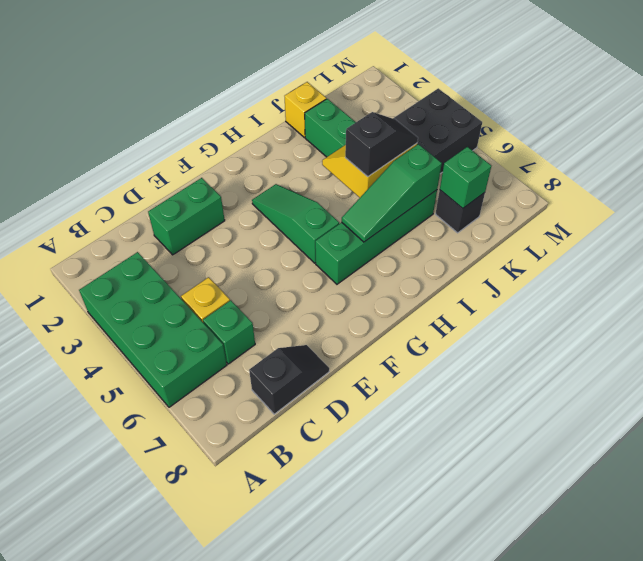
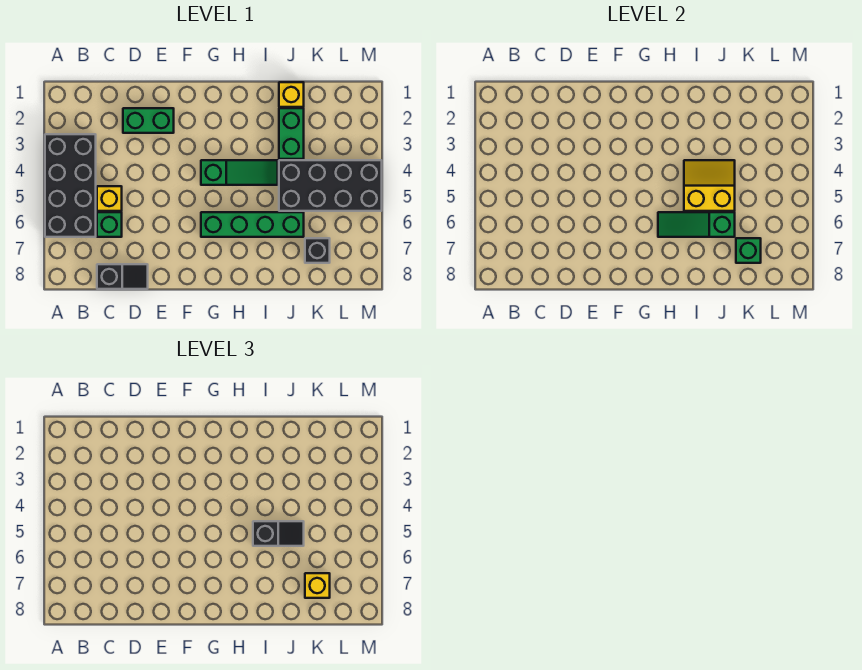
green brick A3:B6 level 1 -> black brick A3:B6 level 1
green slope G3:G5 level 1 top 5 -> green slope G4:I4 level 1 top G
none -> yellow brick K7 level 3

